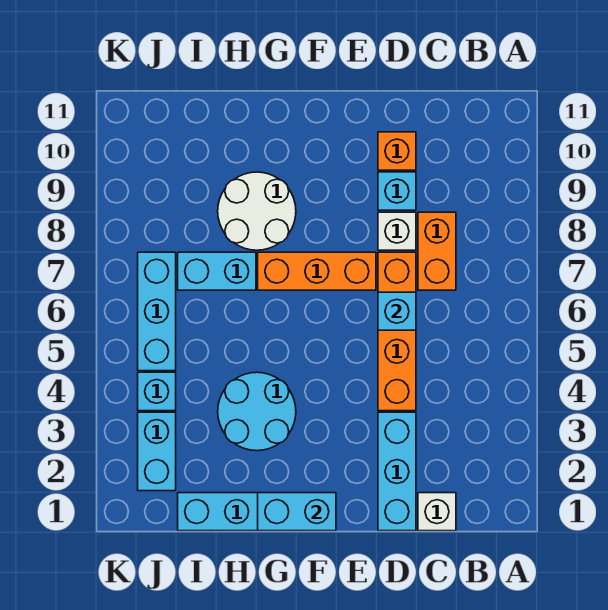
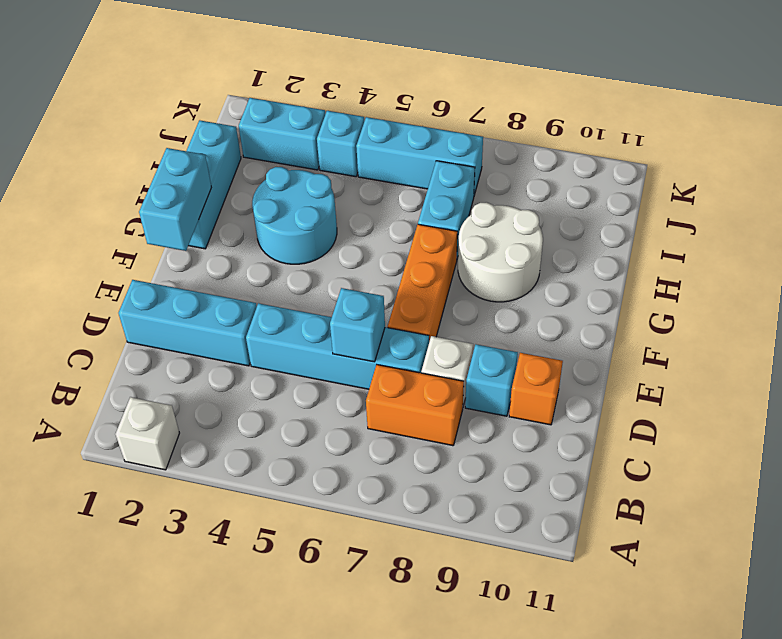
white brick C1 level 1 -> white brick A2 level 1
orange brick D4:D7 level 1 -> cyan brick D4:D7 level 1

